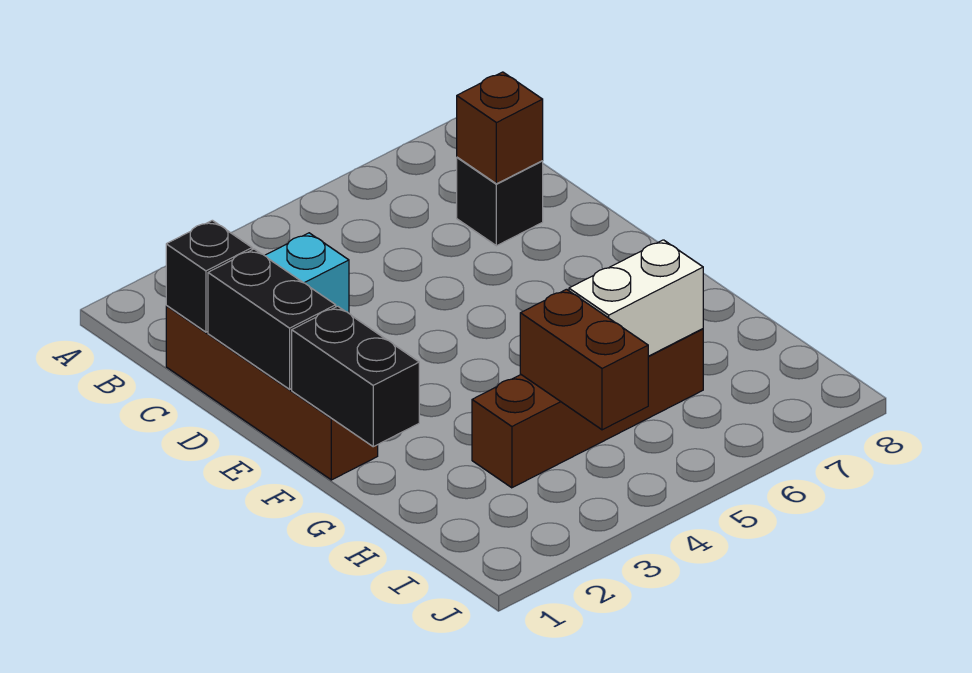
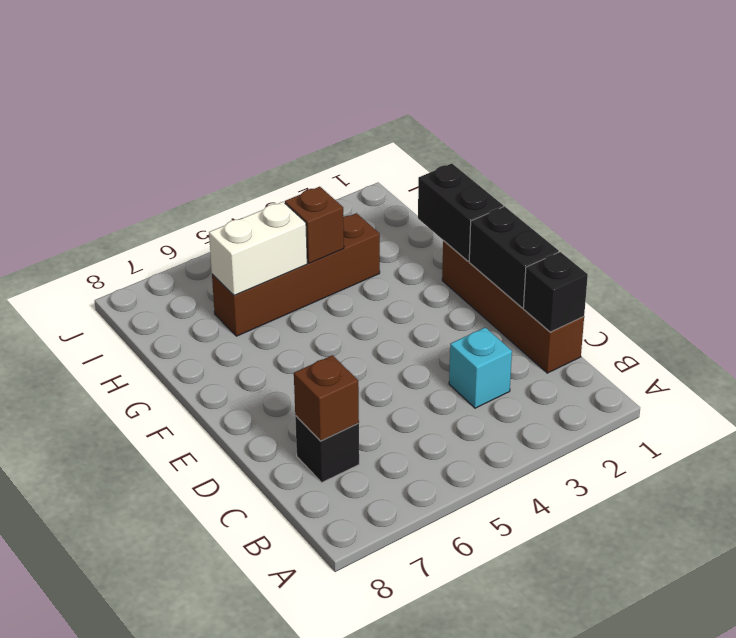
brown brick H4:I4 level 2 -> brown brick H4 level 2

